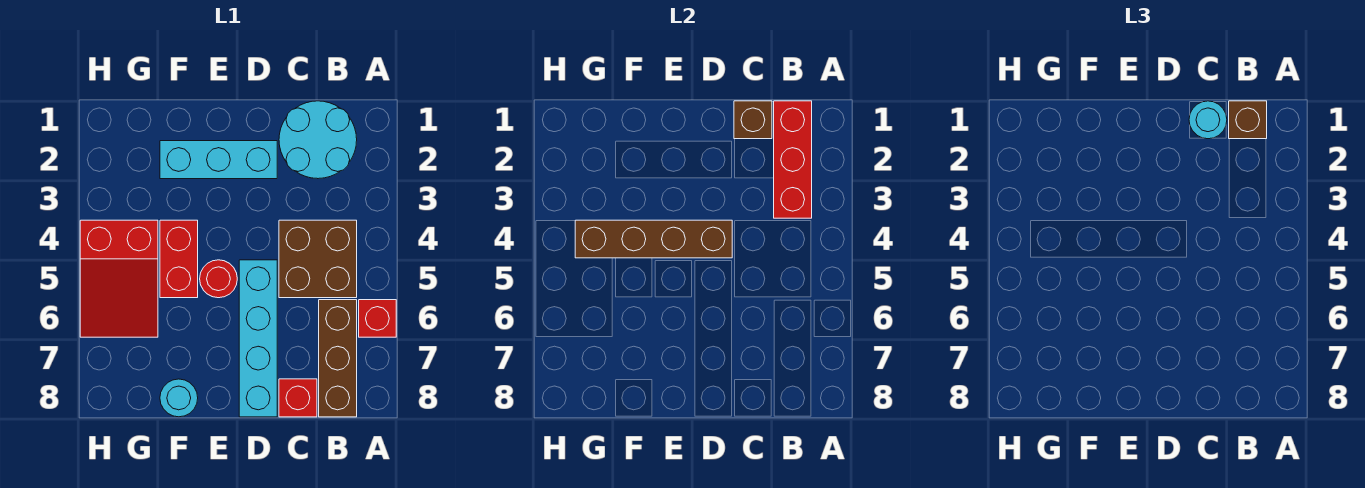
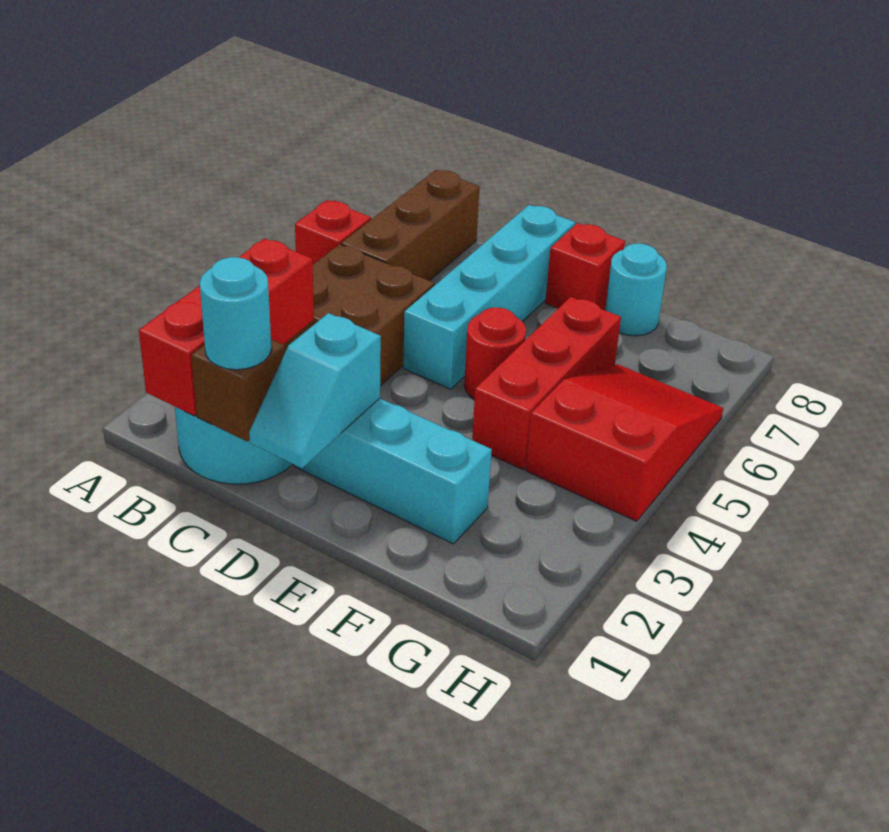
brown brick B1 level 3 -> none
red brick C8 level 1 -> red brick E8 level 1
none -> cyan slope D1:D2 level 2 top 2
brown brick D4:G4 level 2 -> none
red brick F4:F5 level 1 -> red brick F4:F6 level 1

